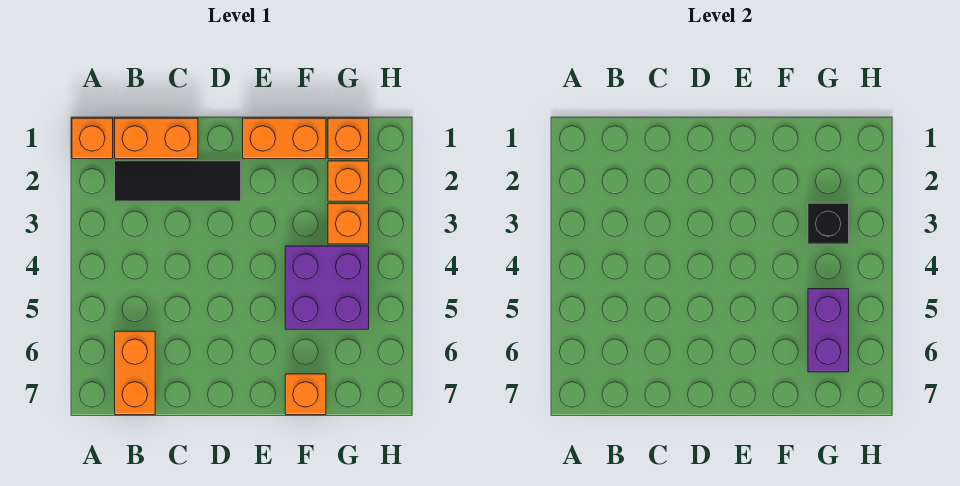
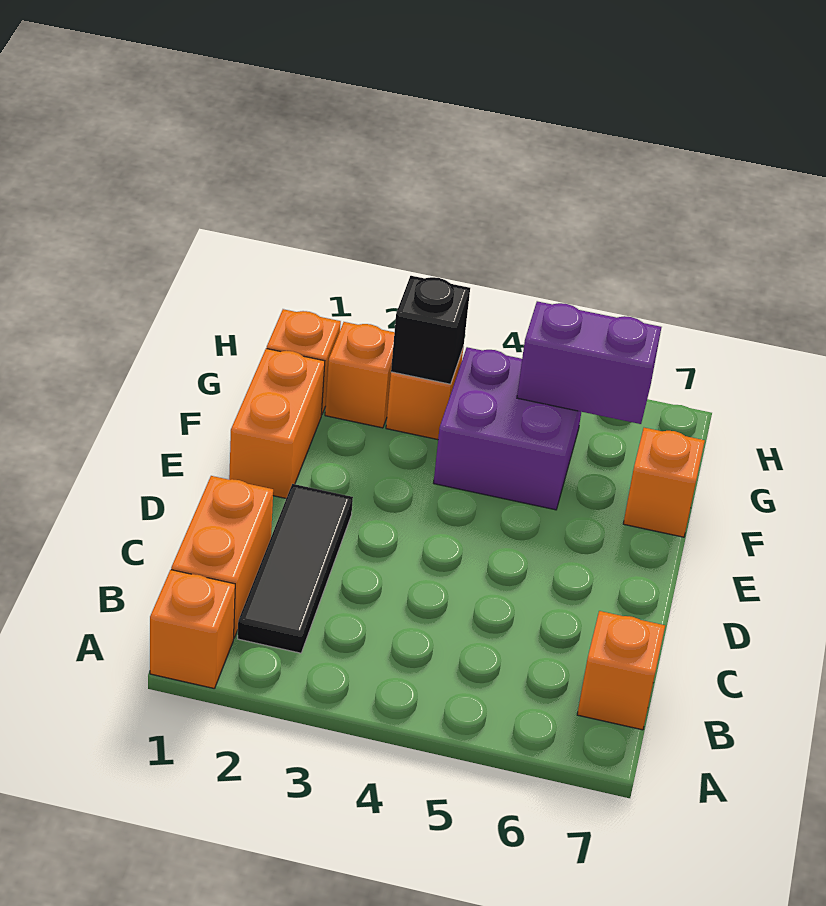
orange brick B6:B7 level 1 -> orange brick B7 level 1

